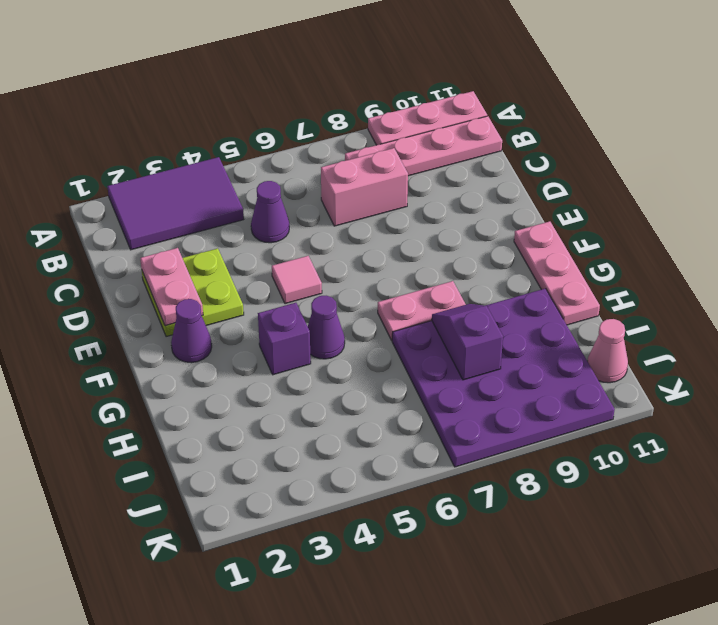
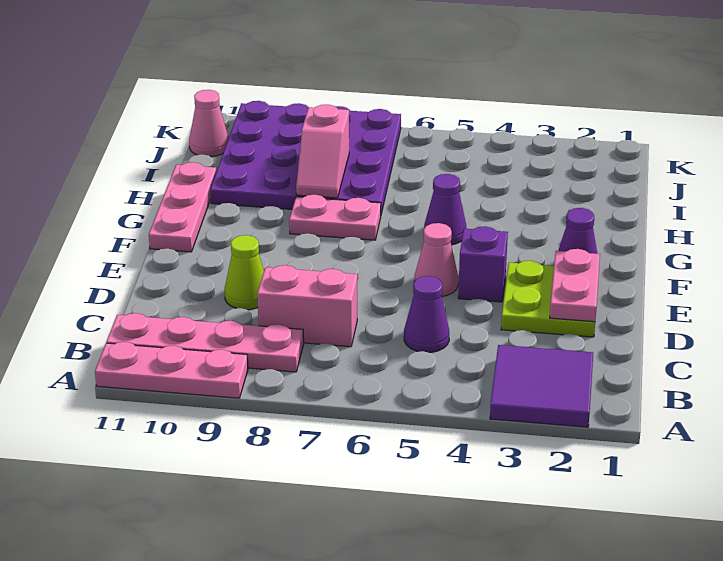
purple tile A2:B4 level 1 -> purple tile A2:B3 level 1
none -> lime cone D9 level 1
pink tile E5 level 1 -> pink cone E5 level 1
purple brick G4 level 1 -> purple brick E4 level 1
purple slope H8:I8 level 2 top I -> pink slope H8:I8 level 2 top I

